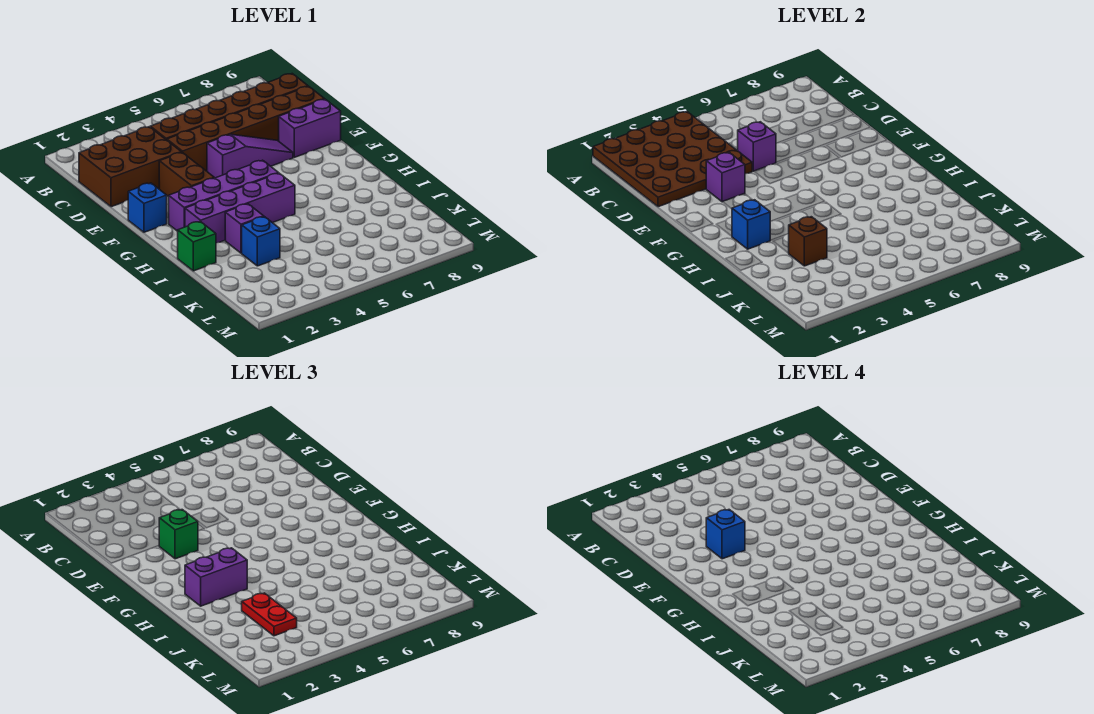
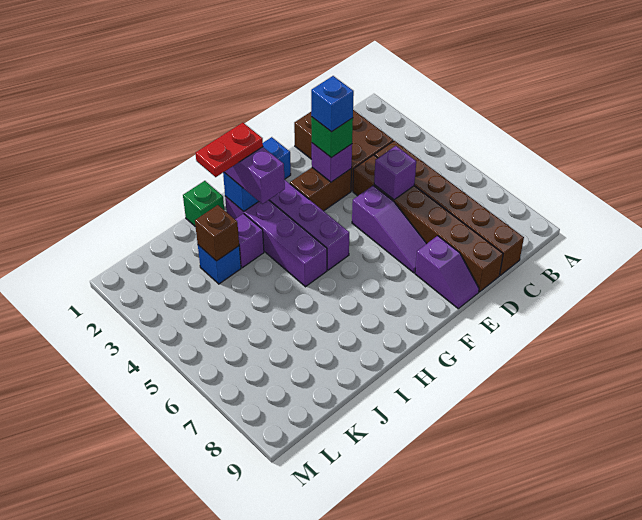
brown plate A1:D4 level 2 -> none
purple brick E8:E9 level 1 -> purple slope E8:E9 level 1 top 8
red plate J3:K3 level 3 -> red plate H2:I2 level 4

